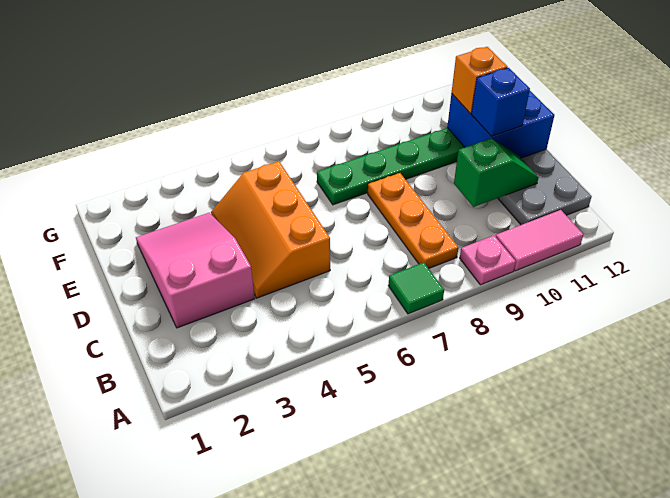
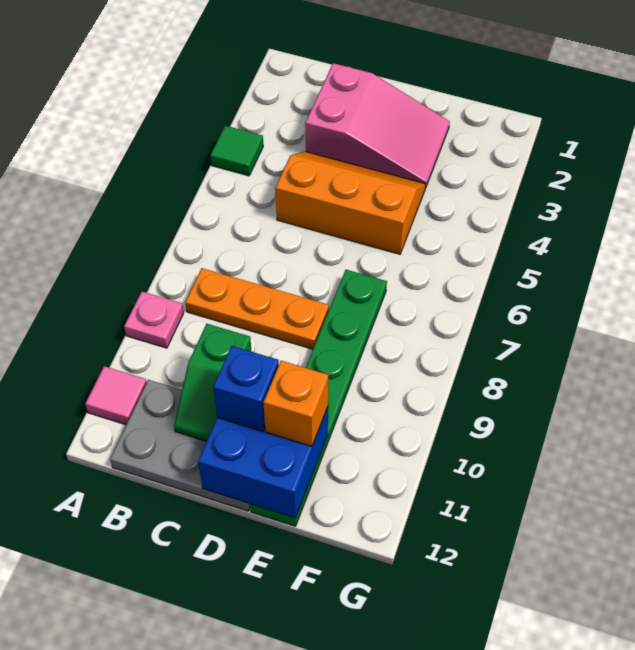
green tile A7 level 1 -> green tile A4 level 1
pink tile A10:A11 level 1 -> pink tile A11 level 1

